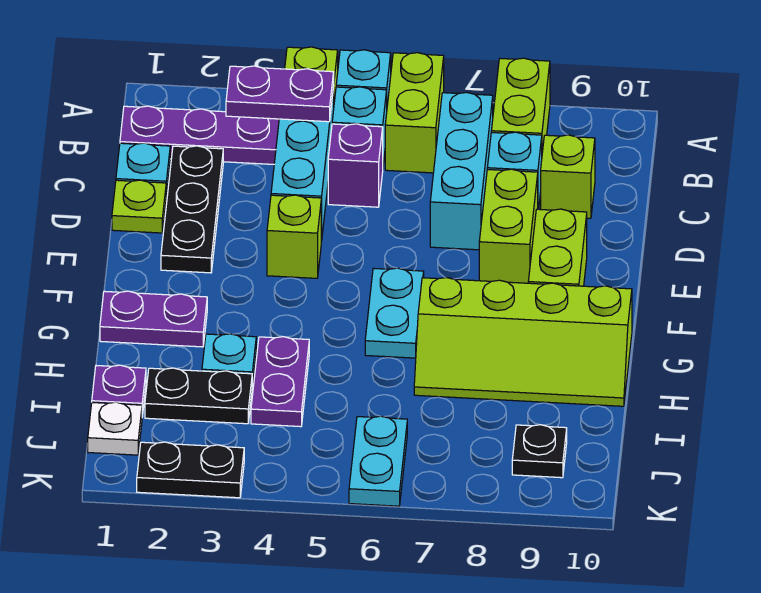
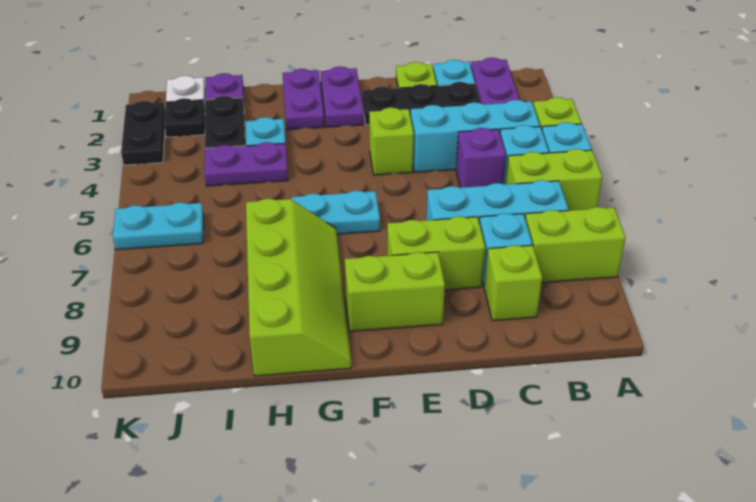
purple plate B3:B4 level 2 -> purple plate F1:F2 level 1
lime slope G7:H10 level 1 top G -> lime slope G7:H10 level 1 top H
black plate J9 level 1 -> black plate J2 level 1

